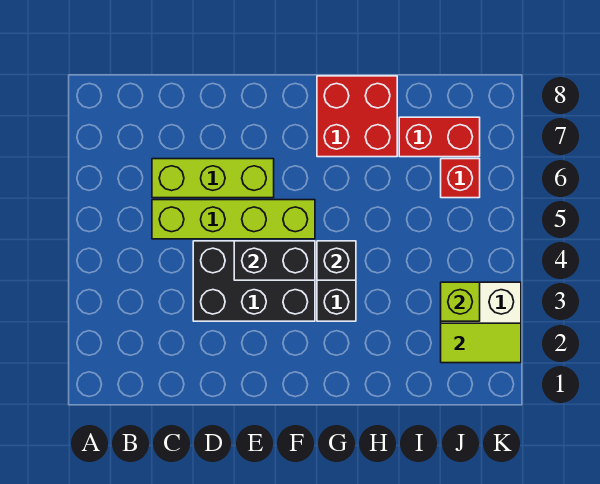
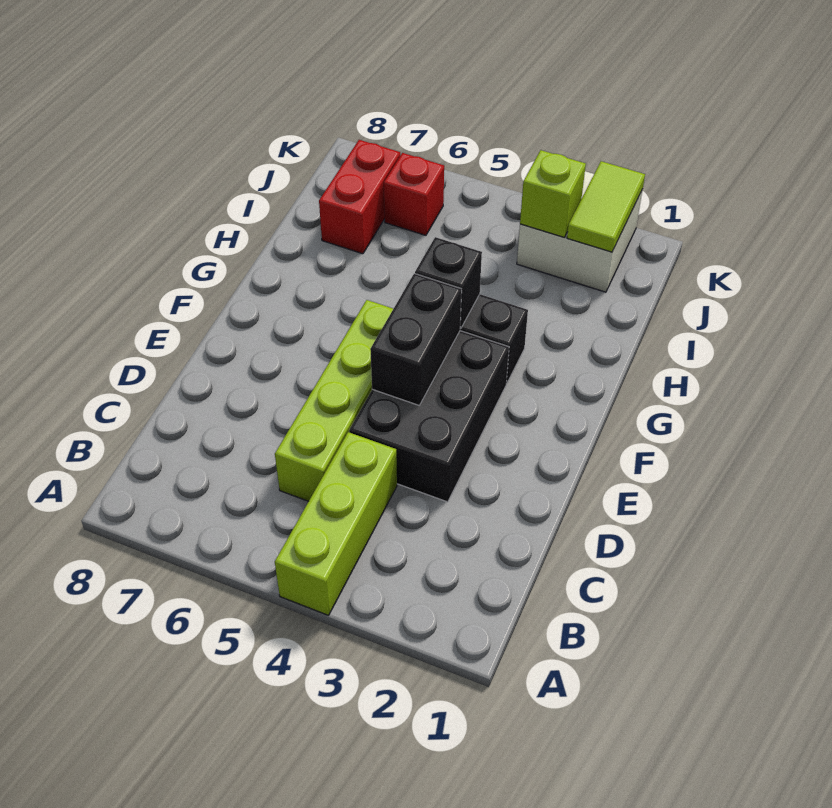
lime brick C6:E6 level 1 -> lime brick A4:C4 level 1
red brick G7:H8 level 1 -> none

